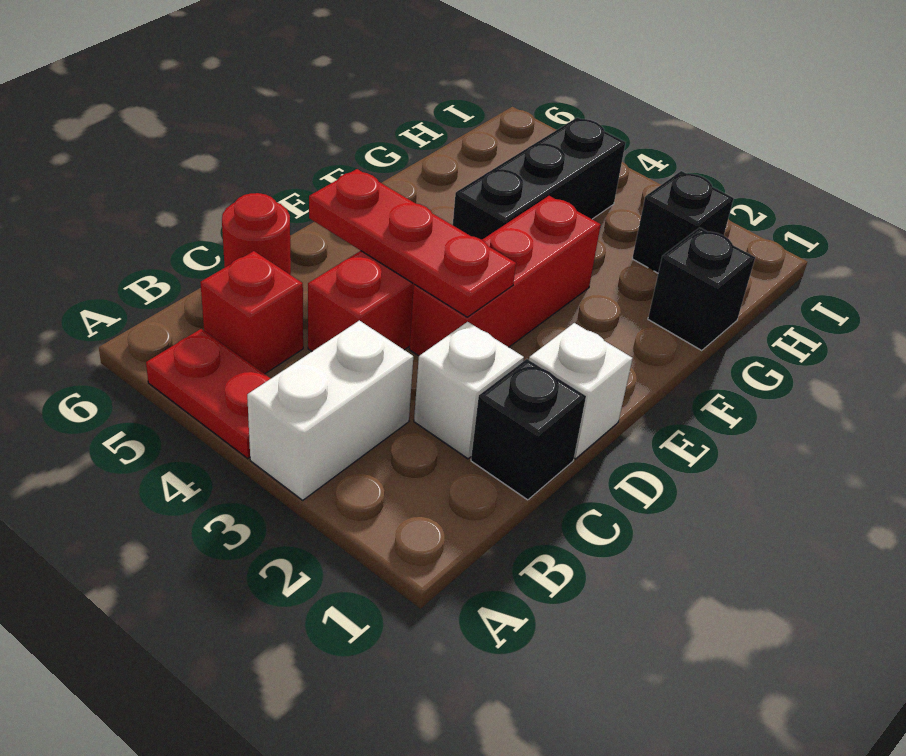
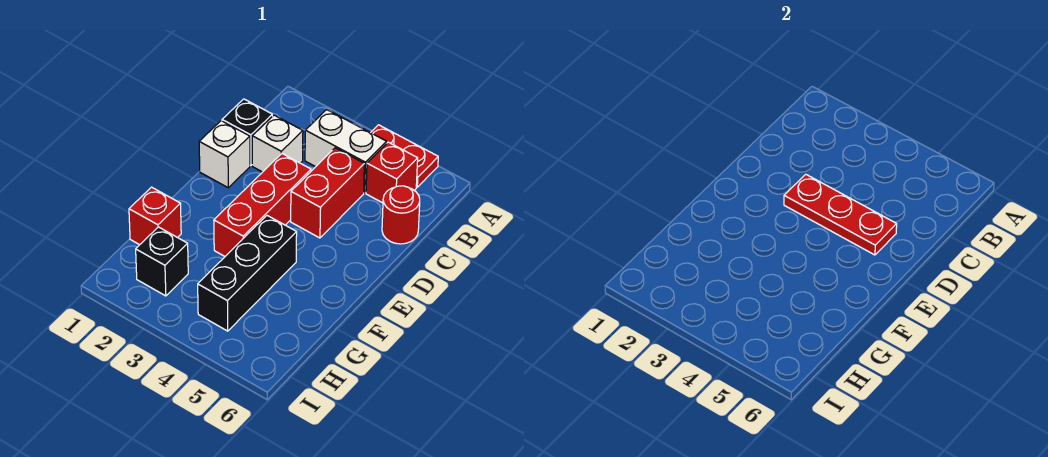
white brick A3:B3 level 1 -> white brick B3:B4 level 1
black brick G1 level 1 -> red brick G1 level 1

